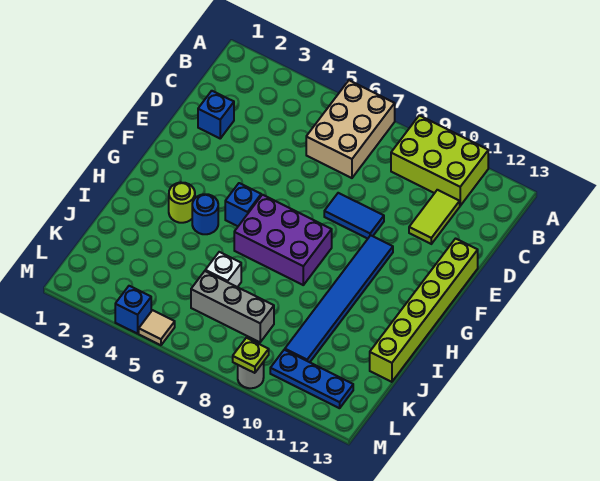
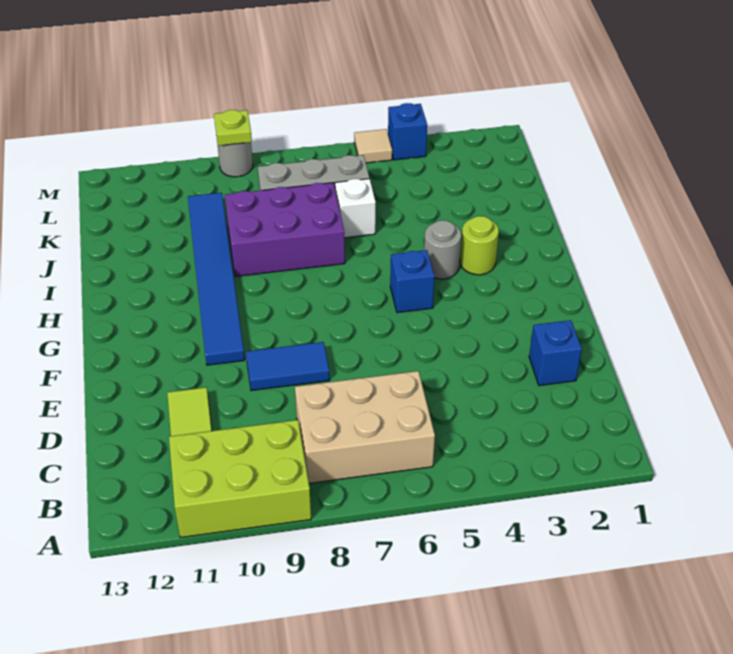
tan brick A6:C7 level 1 -> tan brick B6:C8 level 1
lime brick E13:J13 level 1 -> none
purple brick G6:H8 level 1 -> purple brick I7:J9 level 1
blue round brick H4 level 1 -> grey round brick H4 level 1
blue plate L10:L12 level 1 -> none

